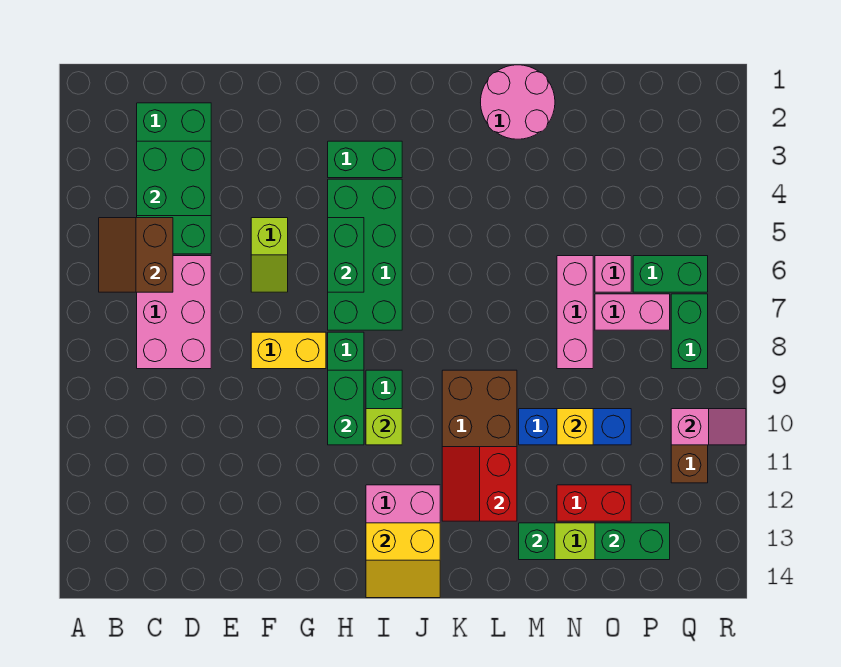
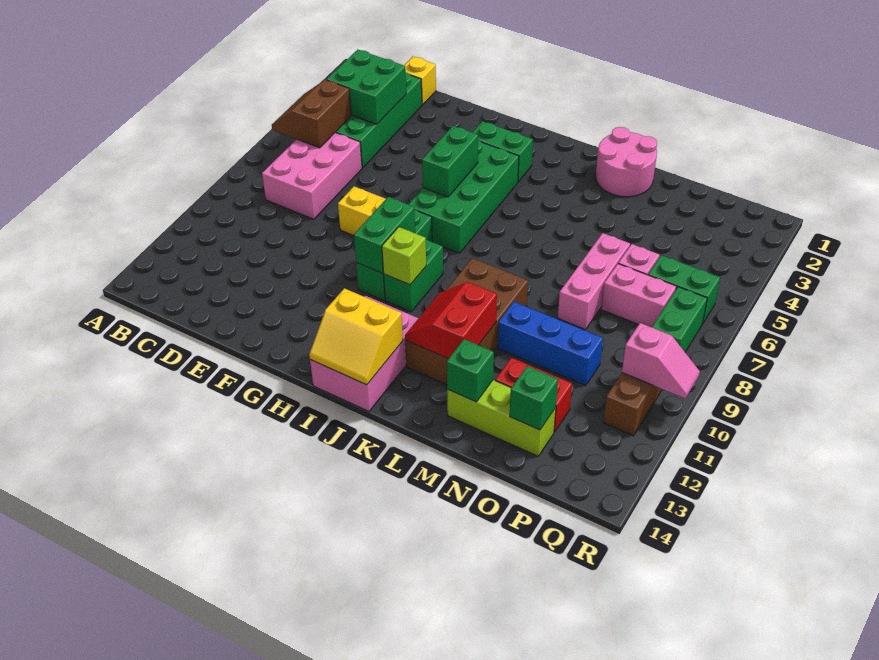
lime slope F5:F6 level 1 top 5 -> none
yellow brick N10 level 2 -> yellow brick D1 level 1
green brick O13:P13 level 2 -> green brick O13 level 2

